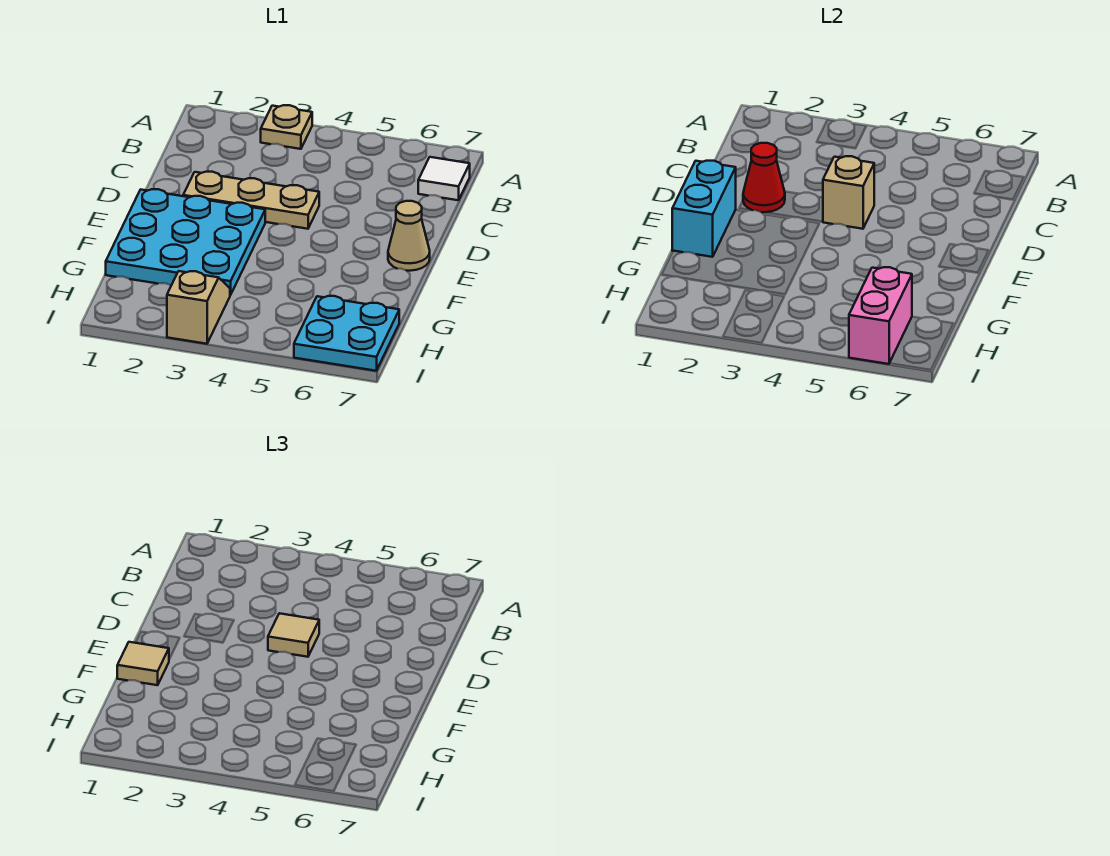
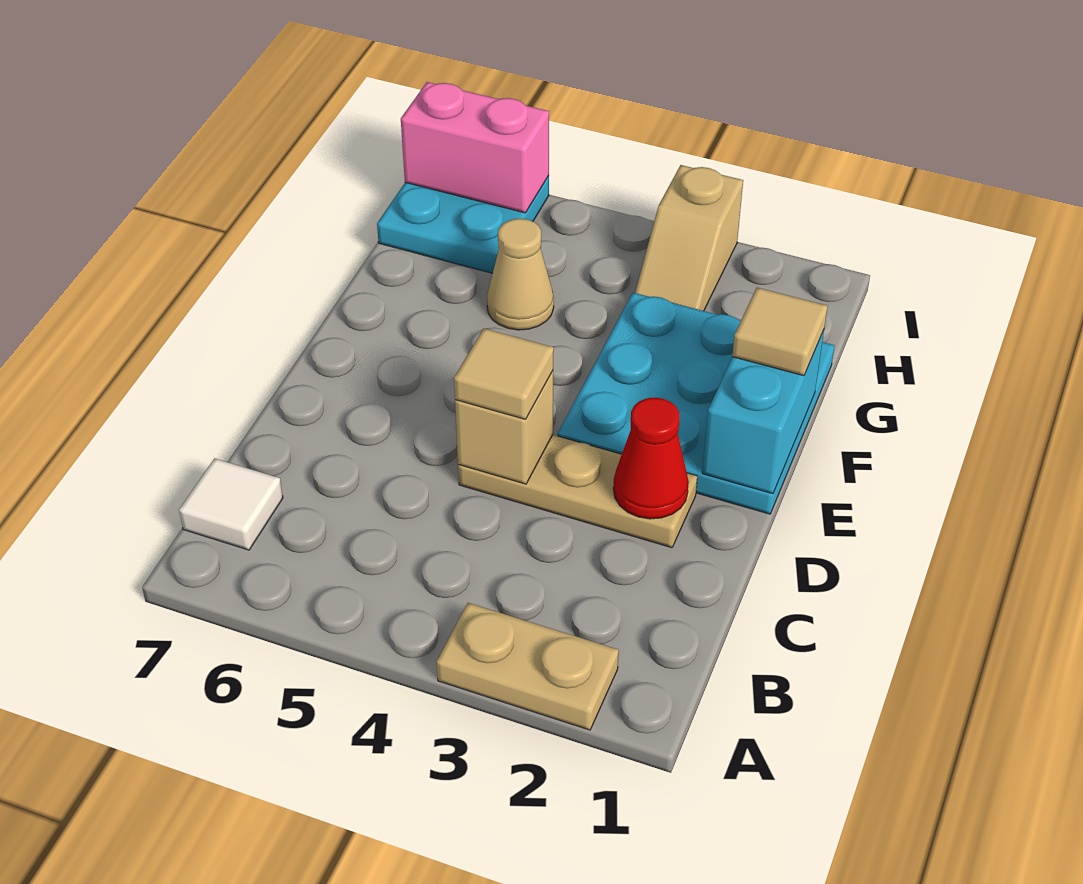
tan plate A3 level 1 -> tan plate A2:A3 level 1
tan cone E7 level 1 -> tan cone G5 level 1
pink brick H6:I6 level 2 -> pink brick I6:I7 level 2

